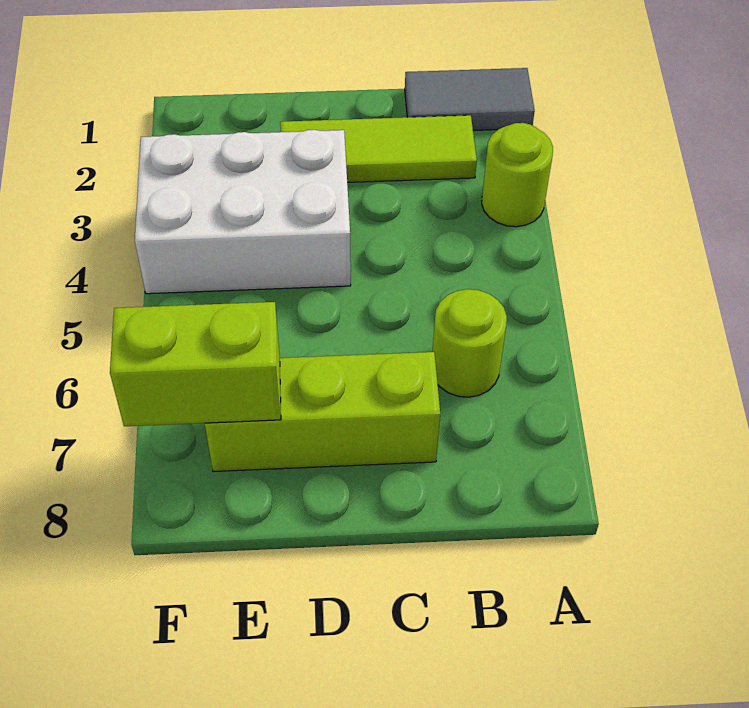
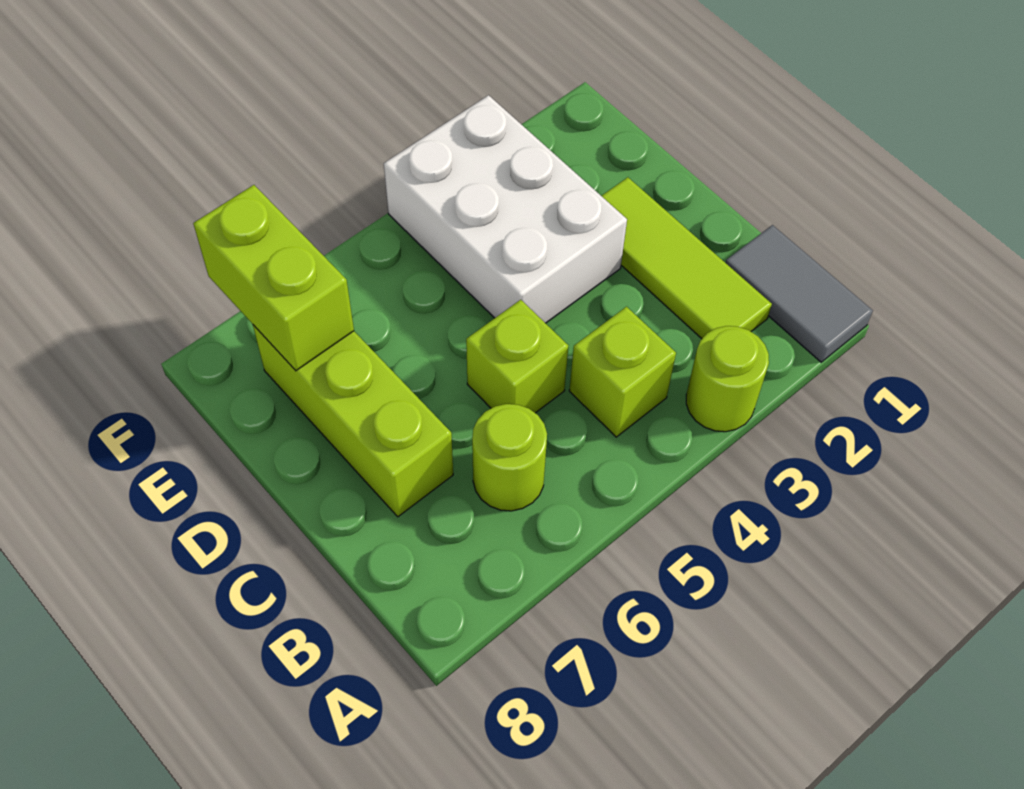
none -> lime brick B4 level 1
none -> lime brick C5 level 1

